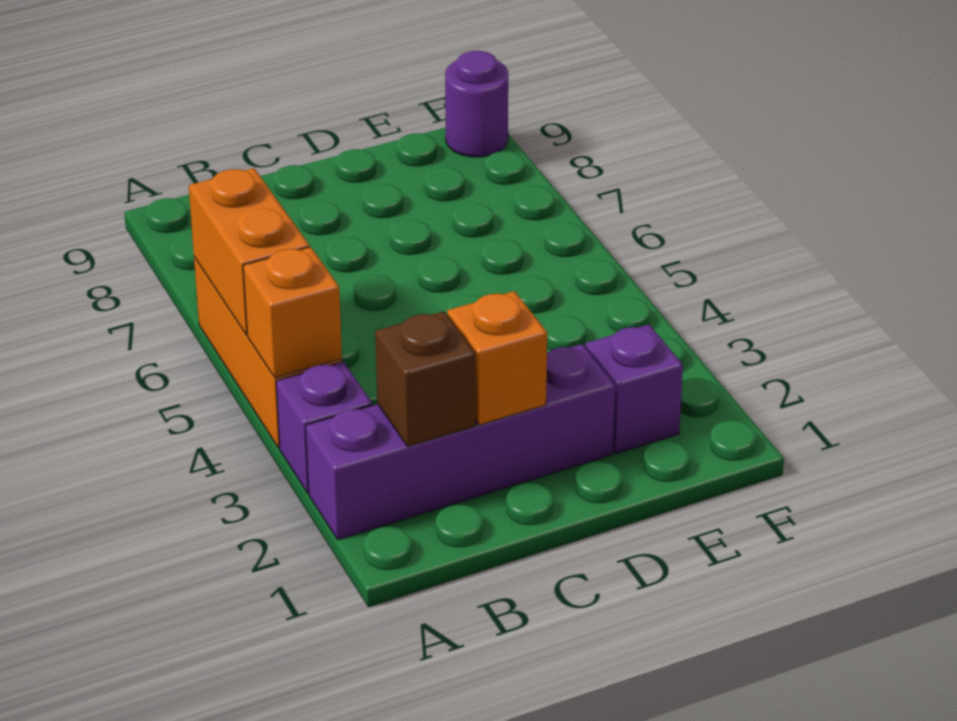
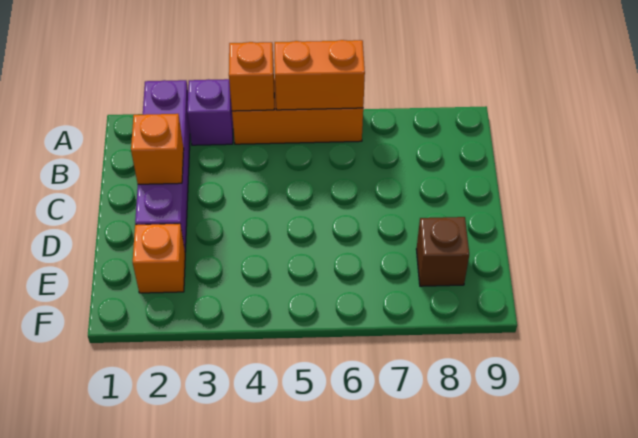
brown brick B2 level 2 -> brown brick E8 level 1
purple brick E2 level 1 -> orange brick E2 level 1
purple round brick F9 level 1 -> none

